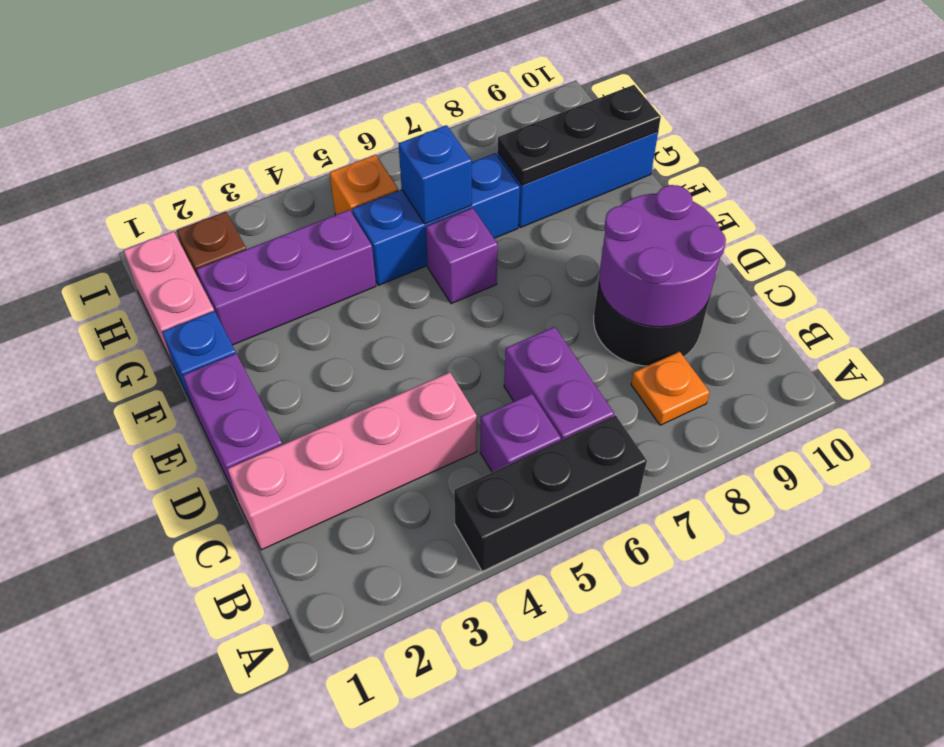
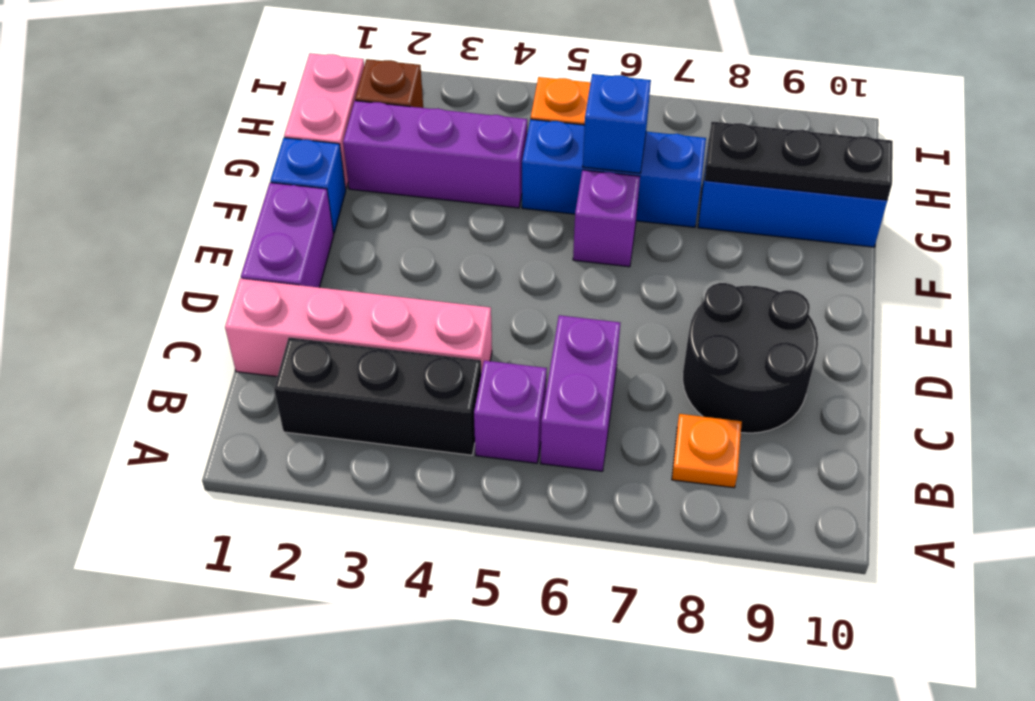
black brick A4:A6 level 1 -> black brick B2:B4 level 1
purple round brick C8:D9 level 2 -> none

